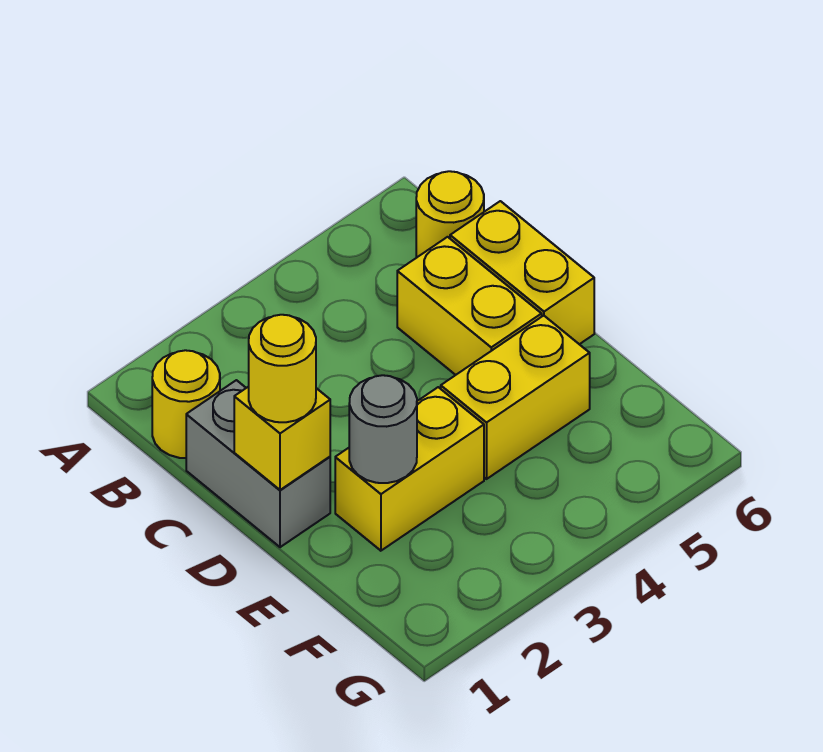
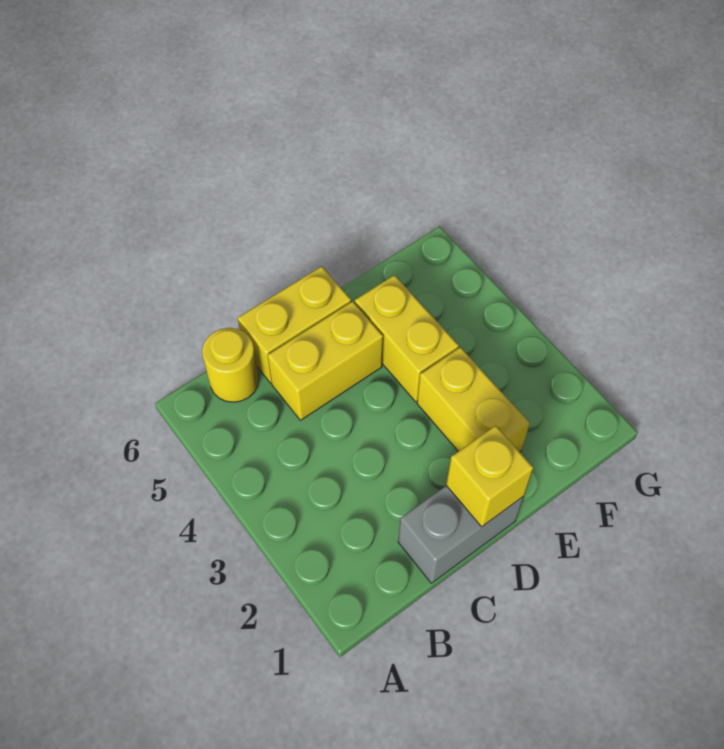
yellow round brick B1 level 1 -> none
yellow round brick D1 level 3 -> none
grey round brick E2 level 2 -> none

